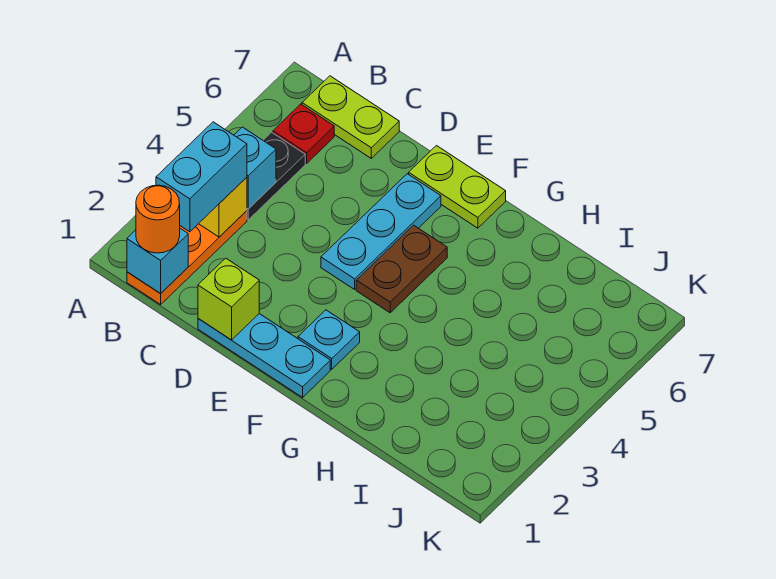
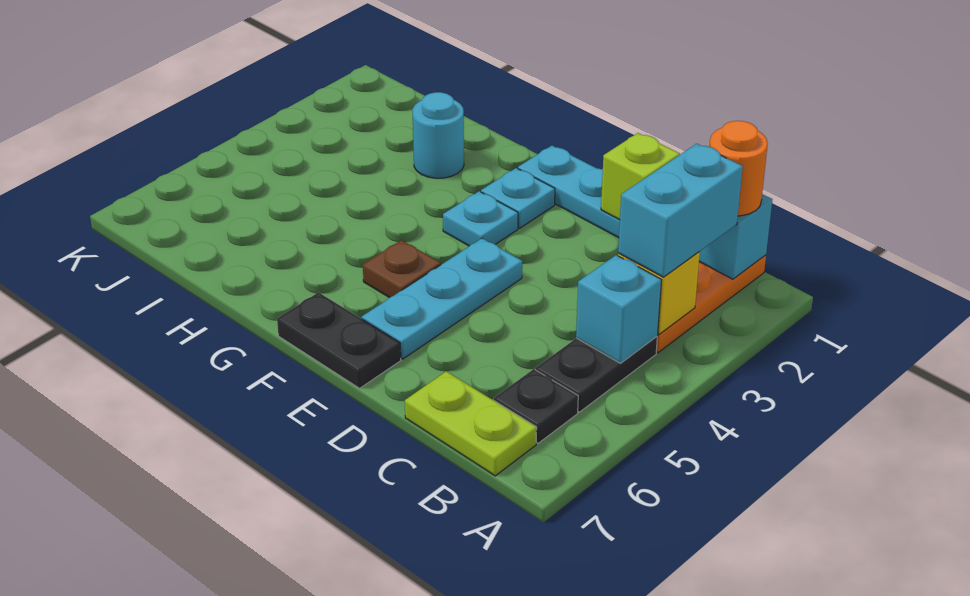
red plate B6 level 1 -> black plate B6 level 1
lime plate E7:F7 level 1 -> black plate E7:F7 level 1
none -> cyan plate F3 level 1
brown plate F4:F5 level 1 -> brown plate F5 level 1
none -> cyan round brick H2 level 1

